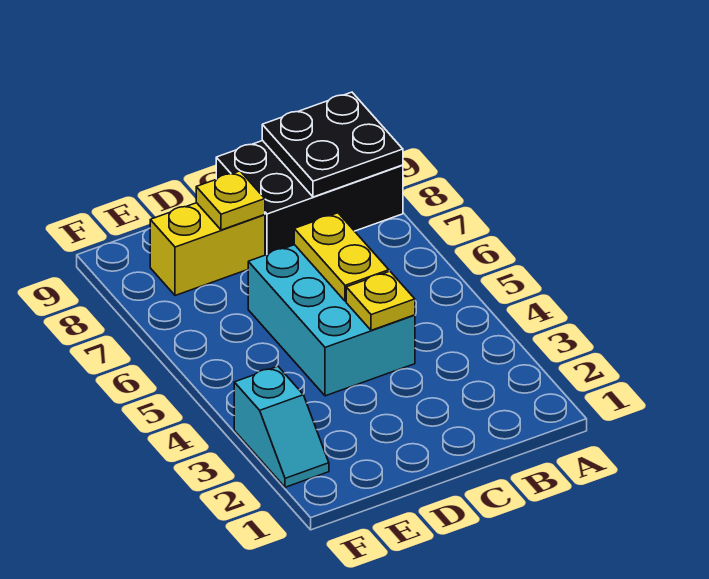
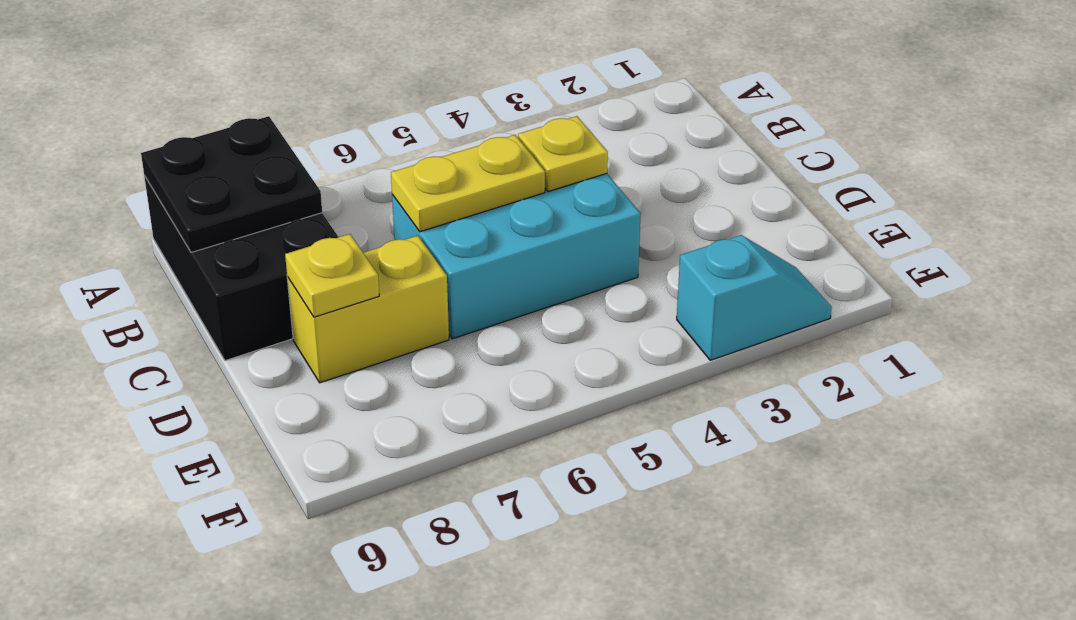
yellow brick D8:E8 level 1 -> yellow brick D7:D8 level 1

